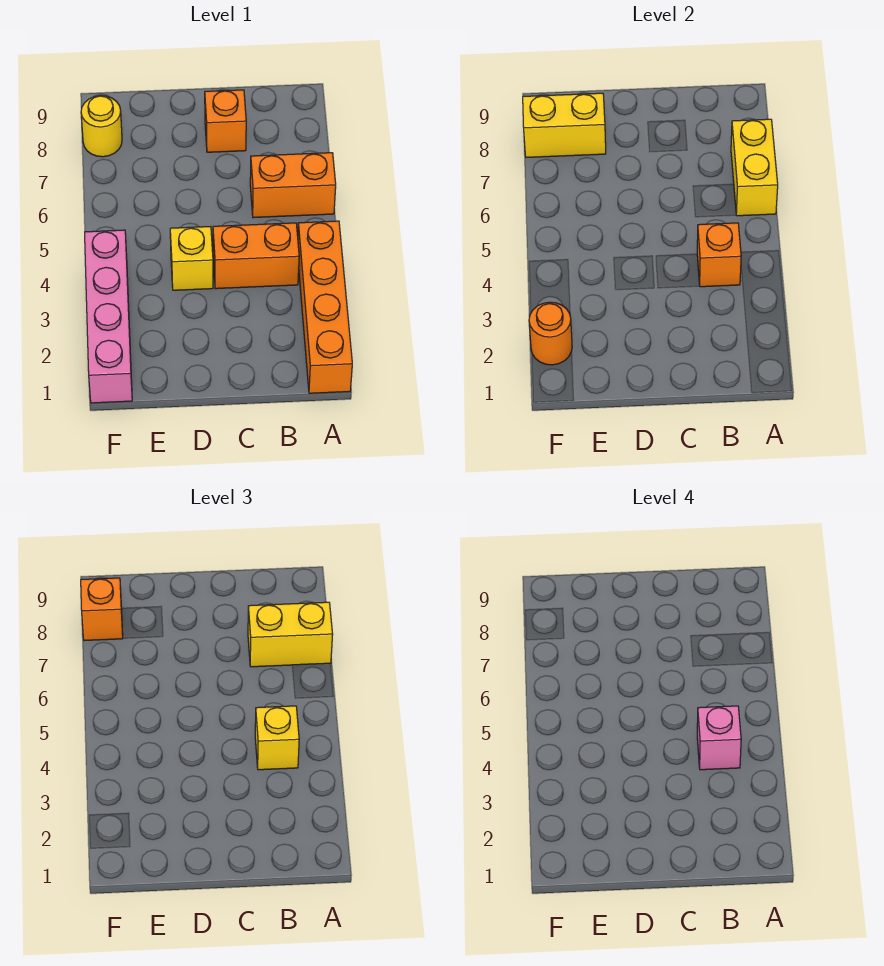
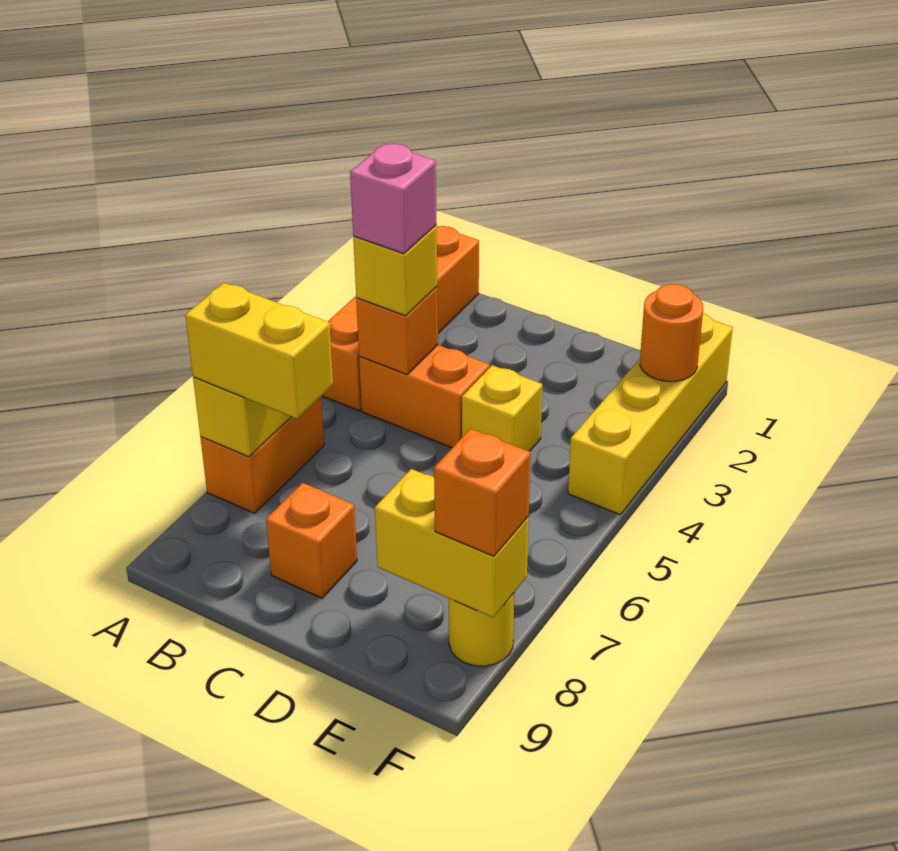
orange brick A6:B6 level 1 -> orange brick A6:A7 level 1
pink brick F1:F4 level 1 -> yellow brick F1:F4 level 1

